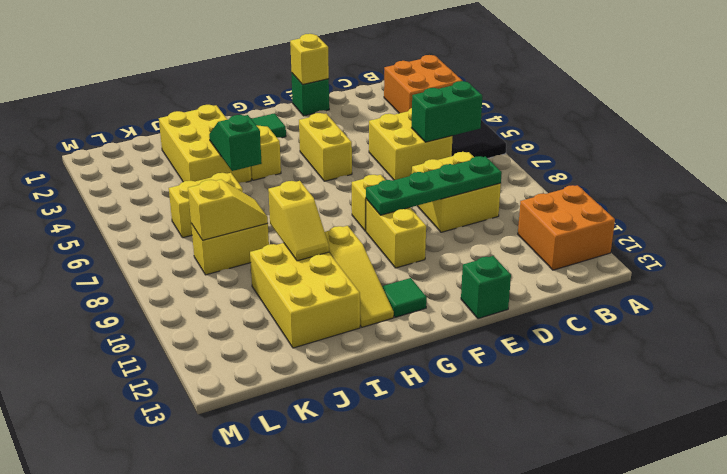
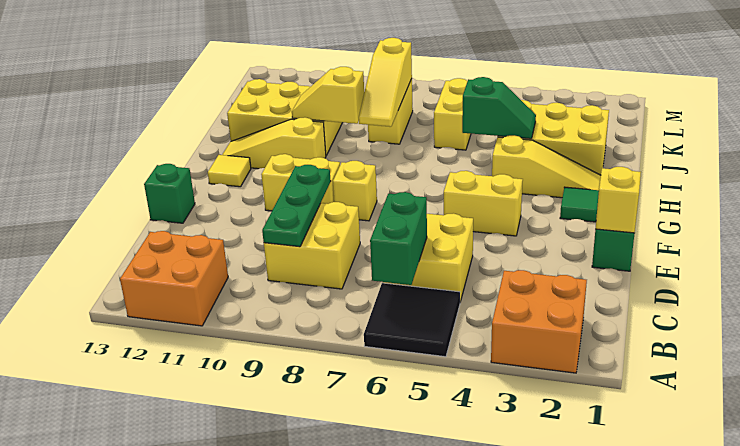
green plate C9:F9 level 2 -> green plate C9:E9 level 2
green tile G12 level 1 -> yellow tile G12 level 1
yellow slope J8:K8 level 2 top K -> yellow slope I8:K8 level 2 top K

